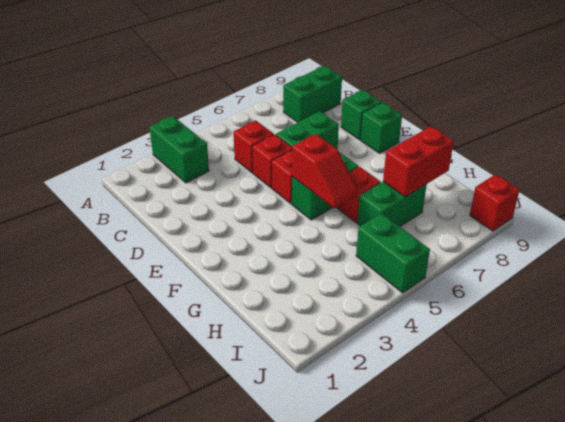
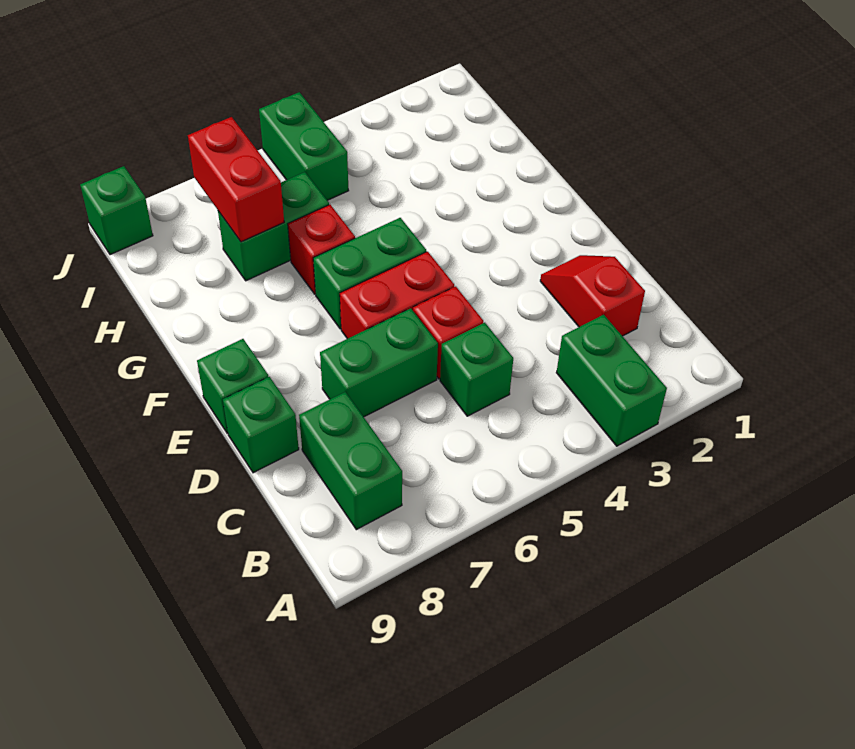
green brick B8:B9 level 1 -> green brick B8:C8 level 1
red brick C5 level 1 -> green brick C5 level 1
red slope F5:G5 level 2 top F -> red slope C2:D2 level 1 top C
red brick H7:H8 level 2 -> red brick H7:I7 level 2
red brick J9 level 1 -> green brick J9 level 1

